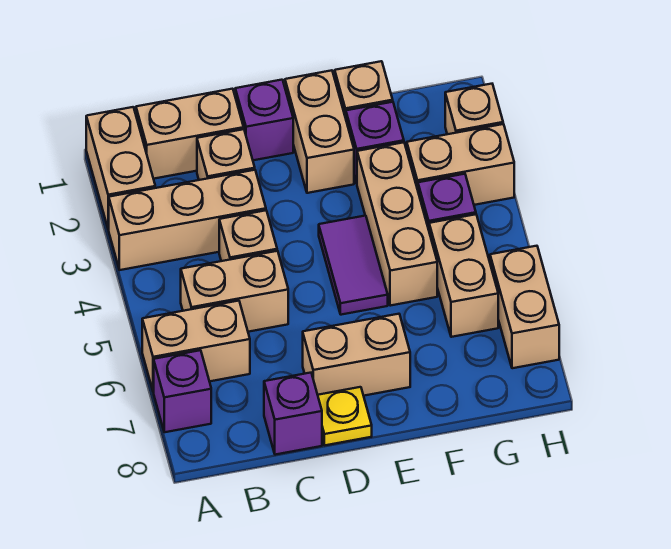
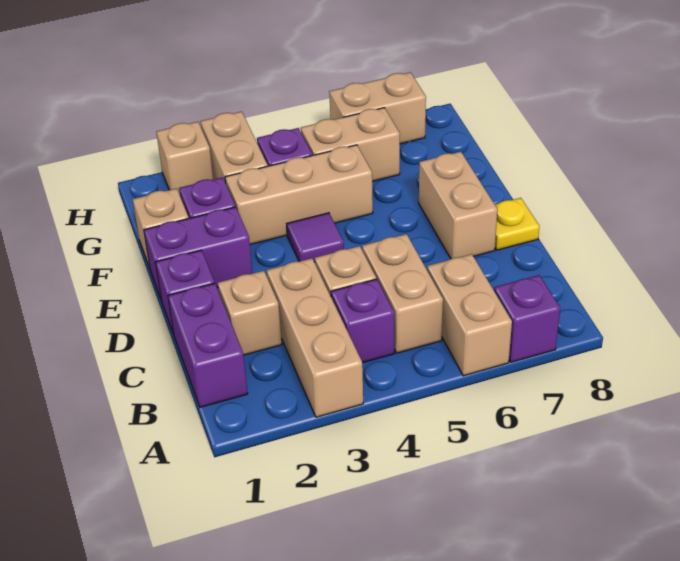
tan brick A1:A2 level 1 -> none
tan brick B1:C1 level 1 -> purple brick B1:C1 level 1
purple brick C8 level 1 -> purple brick B4 level 1
tan brick E1:E2 level 1 -> purple brick E1:E2 level 1
purple tile E4:E5 level 1 -> purple tile E4 level 1

